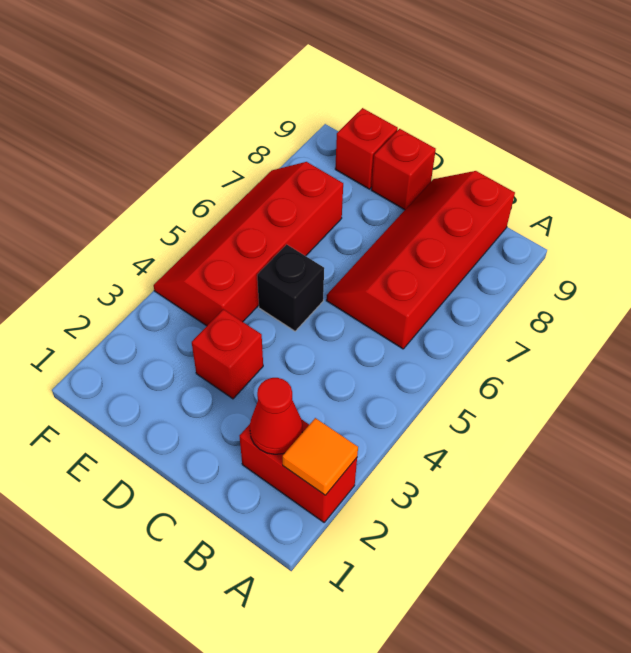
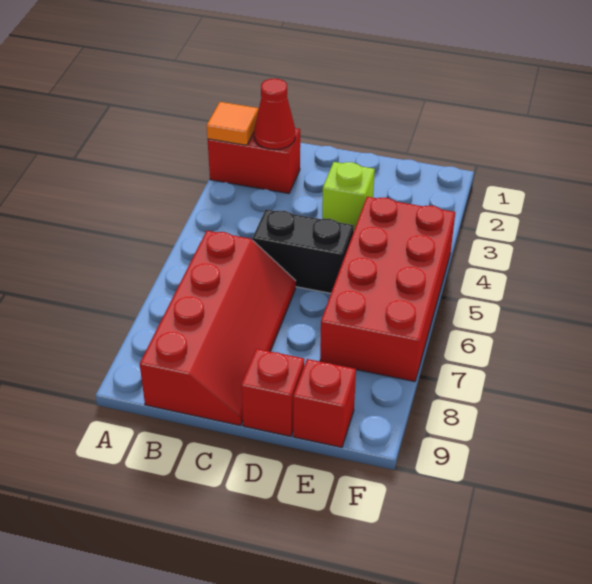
red brick D3 level 1 -> lime brick D3 level 1
black brick D5 level 1 -> black brick C5:D5 level 1
red slope E4:F7 level 1 top E -> red brick E4:F7 level 1

